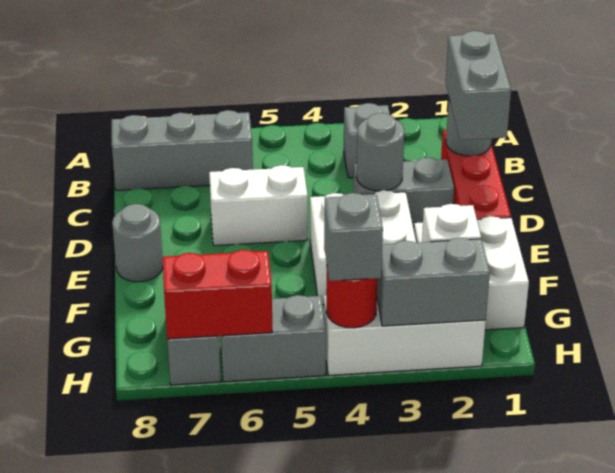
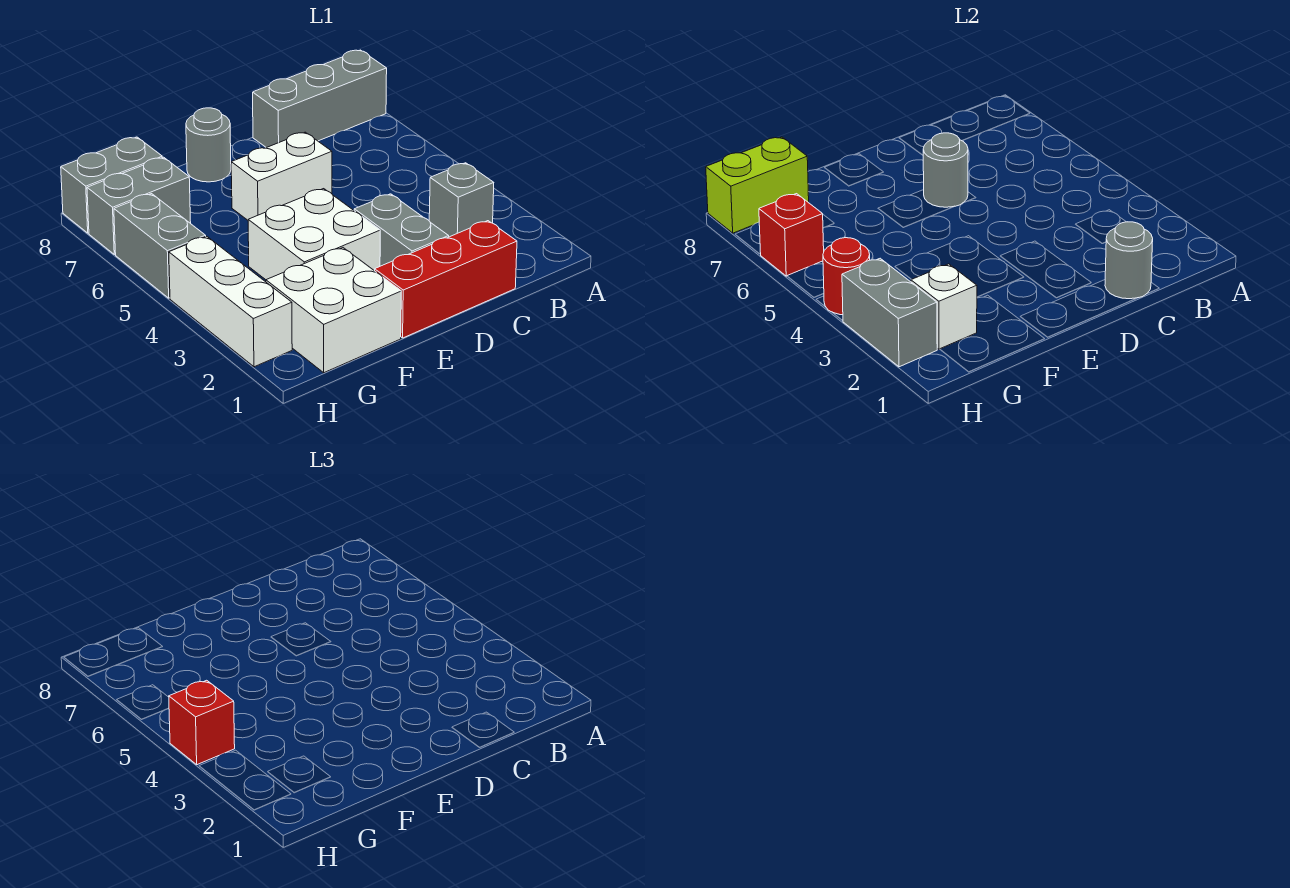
grey brick B6:B8 level 1 -> grey brick A8:C8 level 1
grey brick C1:D1 level 3 -> grey brick G8:H8 level 1
grey round brick D3 level 2 -> grey round brick D6 level 2
white brick D5:D6 level 1 -> white brick D6:E6 level 1
none -> lime brick G8:H8 level 2
grey brick H4 level 3 -> red brick H4 level 3
red brick H6:H7 level 2 -> red brick H6 level 2

